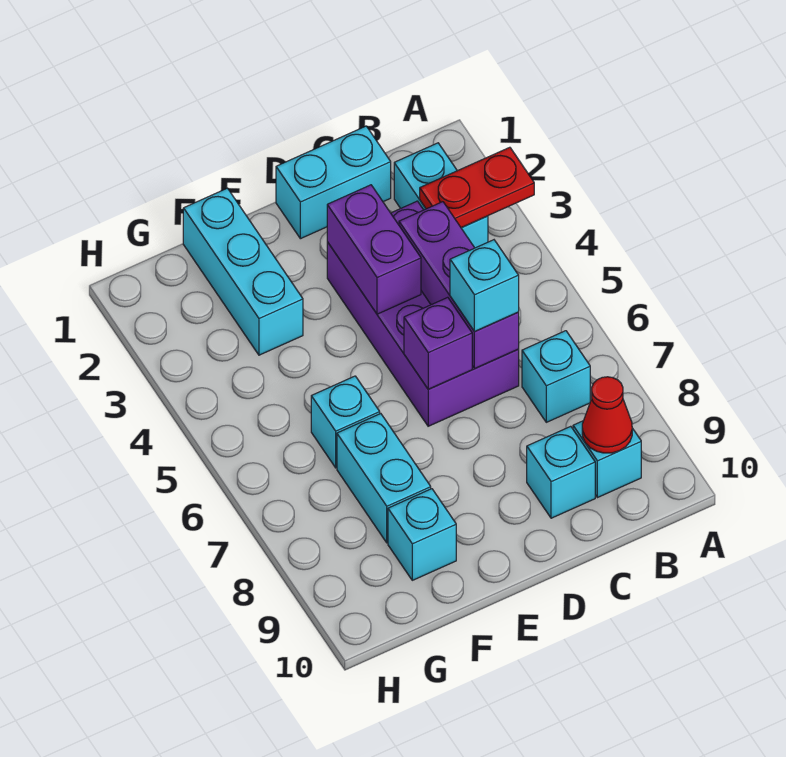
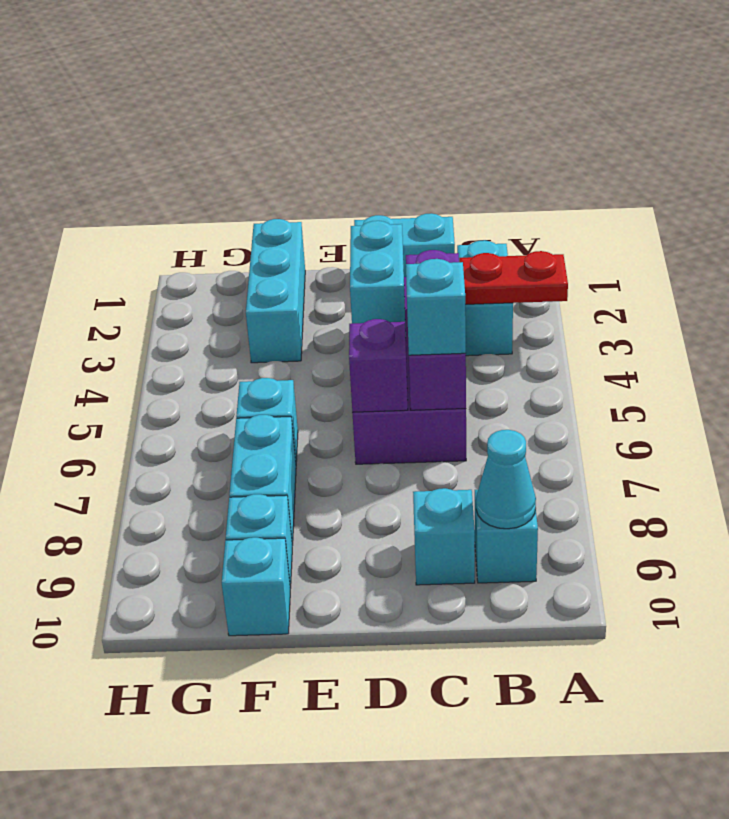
cyan brick B7 level 1 -> cyan brick F10 level 1
red cone B9 level 2 -> cyan cone B9 level 2
purple brick D3:D4 level 2 -> cyan brick D3:D4 level 2

